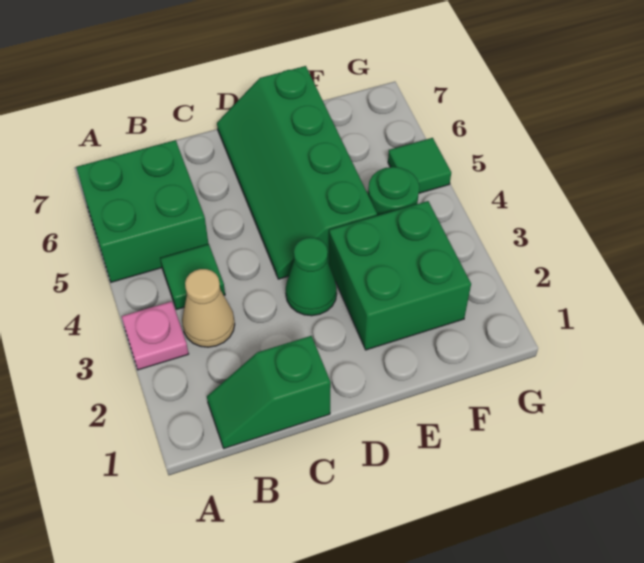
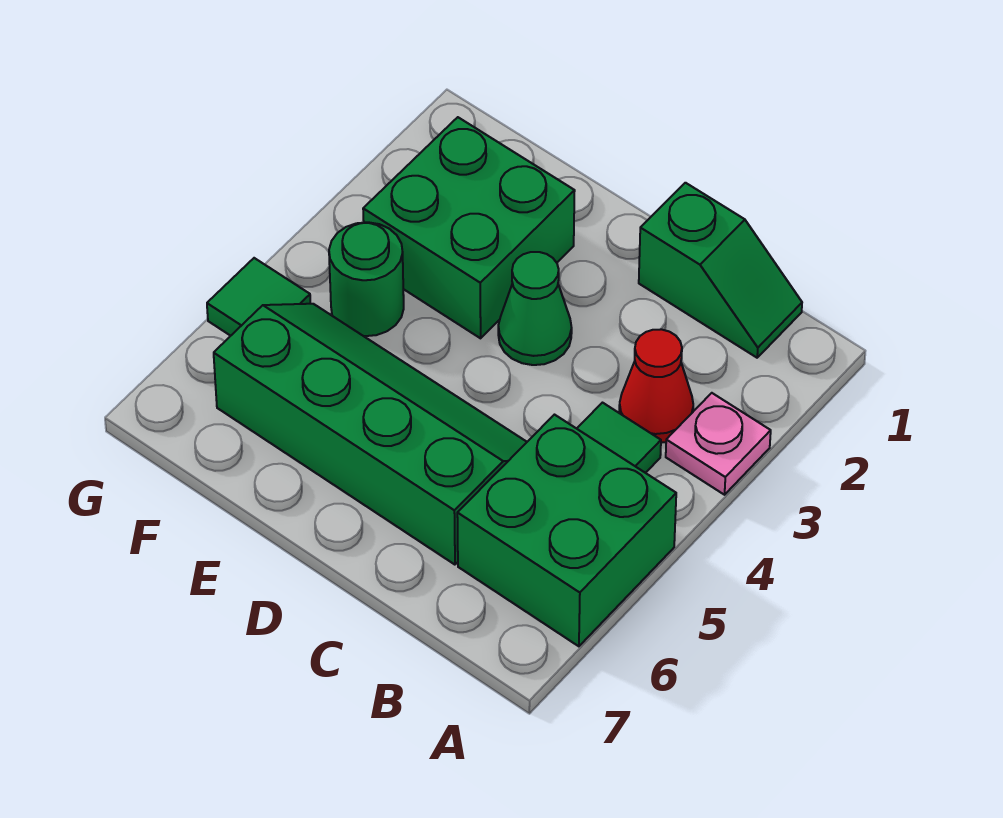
tan cone B3 level 1 -> red cone B3 level 1
green slope D4:E7 level 1 top E -> green slope C5:F6 level 1 top 6

